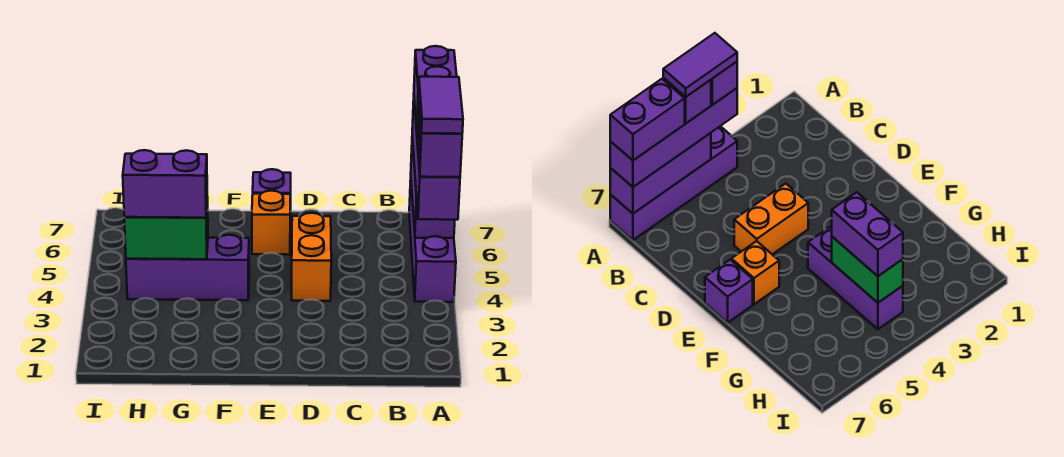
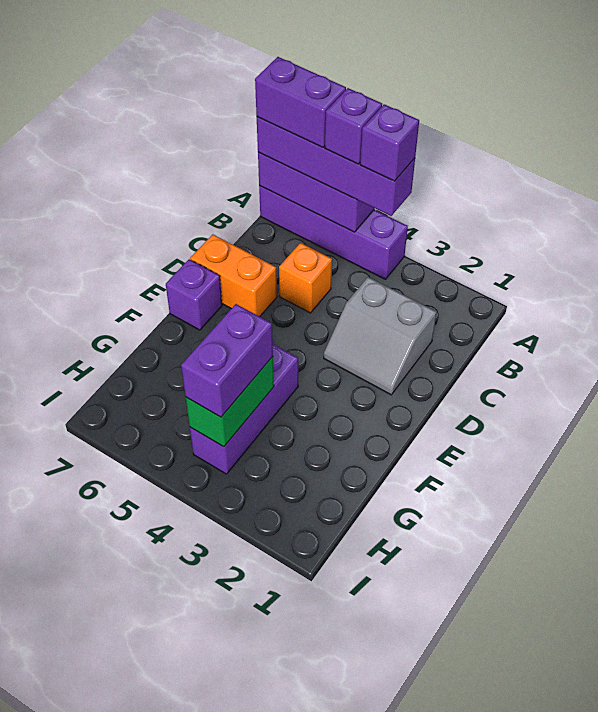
purple tile A4:A5 level 5 -> none
none -> grey slope C2:D3 level 1 top C
orange brick D4:D5 level 1 -> orange brick D6:D7 level 1
orange brick E6 level 1 -> orange brick C5 level 1

